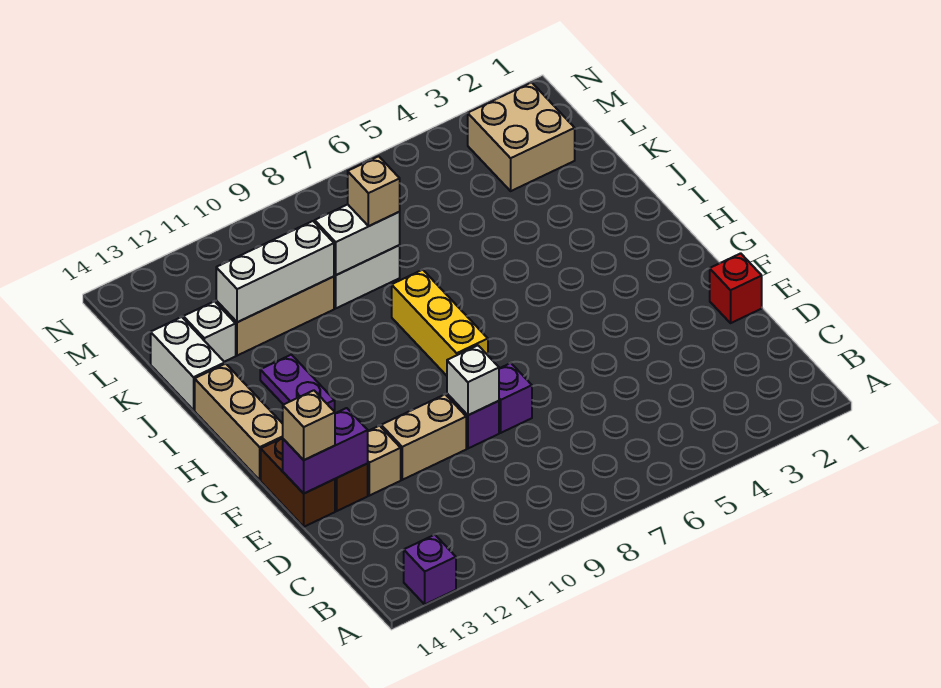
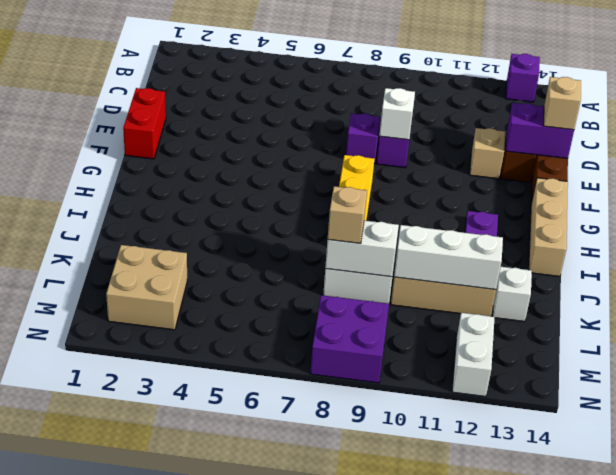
red brick E1 level 1 -> red brick E1:F1 level 1
tan brick E10:E11 level 1 -> none
white brick J14:K14 level 1 -> white brick M12:N12 level 1
none -> purple brick M8:N9 level 1

